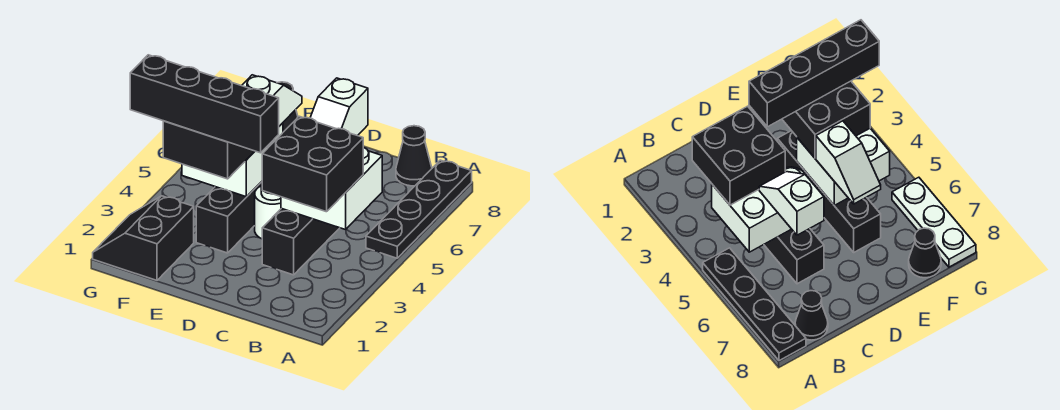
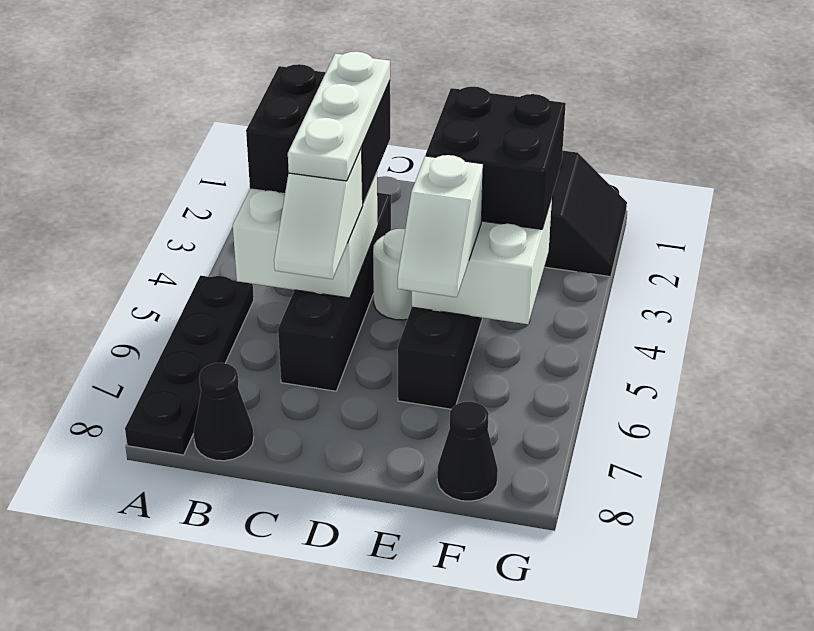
white slope C5:C6 level 3 top 6 -> white slope C5:C6 level 3 top 5
black brick D3:G3 level 4 -> none
white plate G6:G8 level 1 -> white plate C3:C5 level 4

